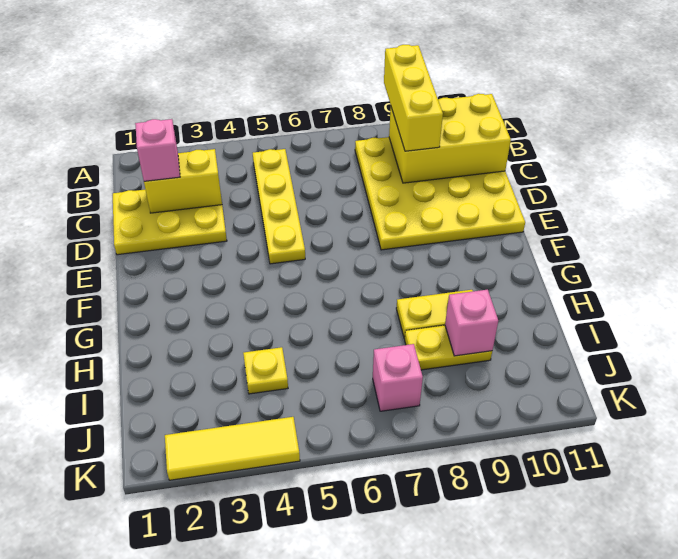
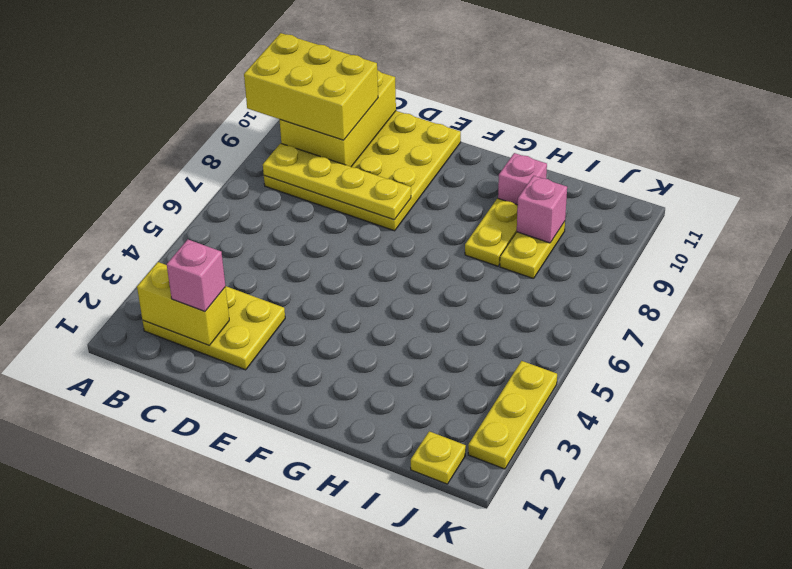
yellow brick A9:C9 level 3 -> yellow brick A9:C10 level 3
yellow plate B5:E5 level 1 -> yellow plate B8:E8 level 2
yellow plate C1:D3 level 1 -> yellow plate B2:D3 level 1
yellow brick C2:C3 level 2 -> yellow brick B2:C2 level 2
yellow plate I4 level 1 -> yellow plate J1 level 1
pink brick J7 level 1 -> pink brick H10 level 1
yellow tile K2:K4 level 1 -> yellow plate K2:K4 level 1

